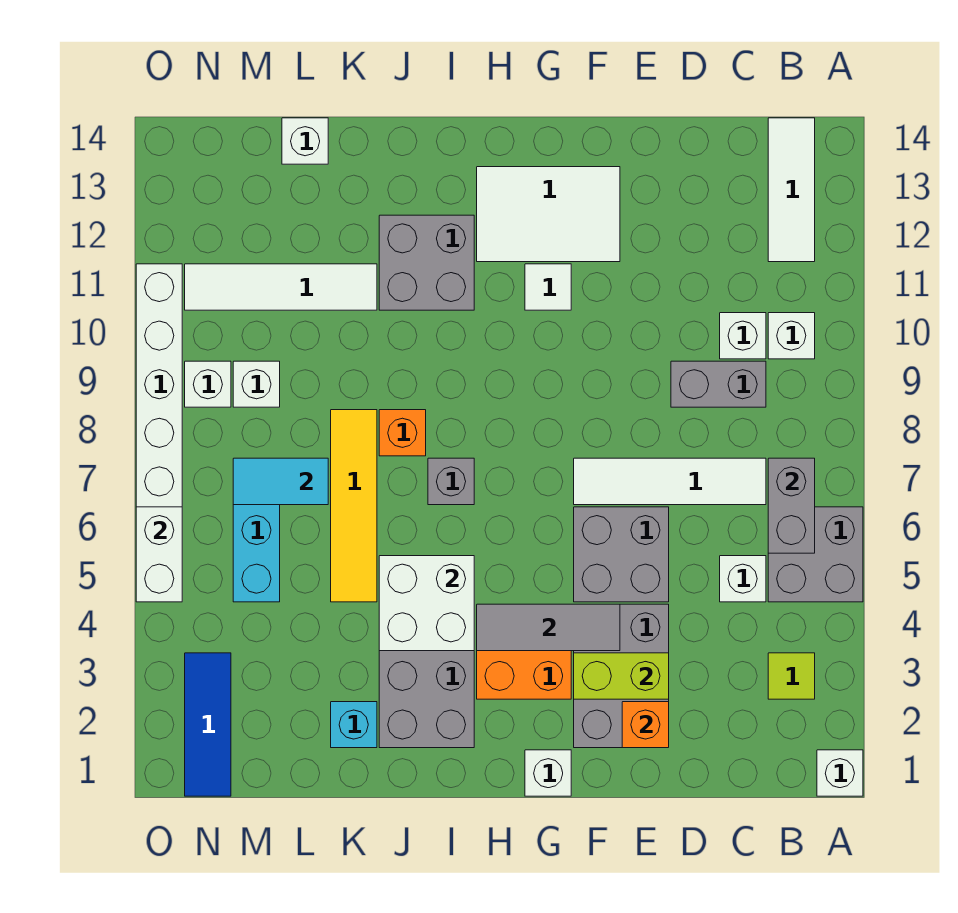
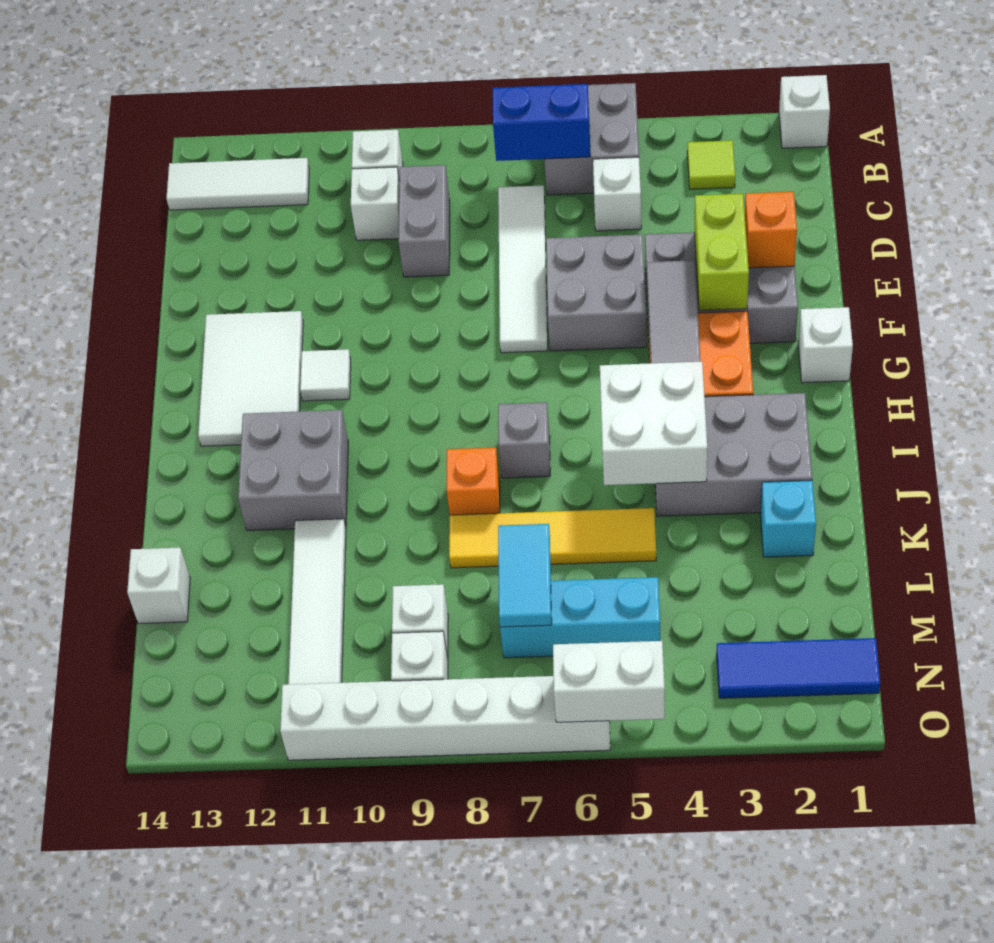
grey brick B6:B7 level 2 -> blue brick B6:B7 level 2

